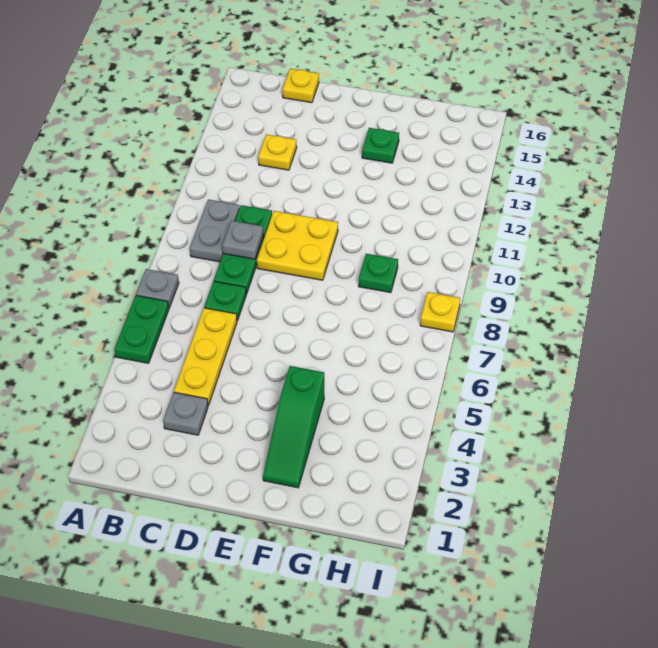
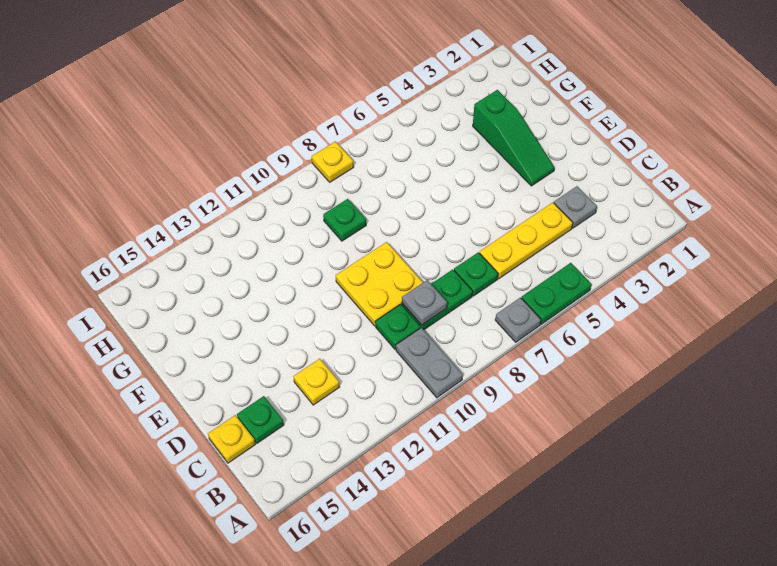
grey plate B9:B10 level 1 -> grey plate A10:B10 level 1
green slope F2:F4 level 1 top 4 -> green slope E3:G3 level 1 top G
green plate F14 level 1 -> green plate C15 level 1

